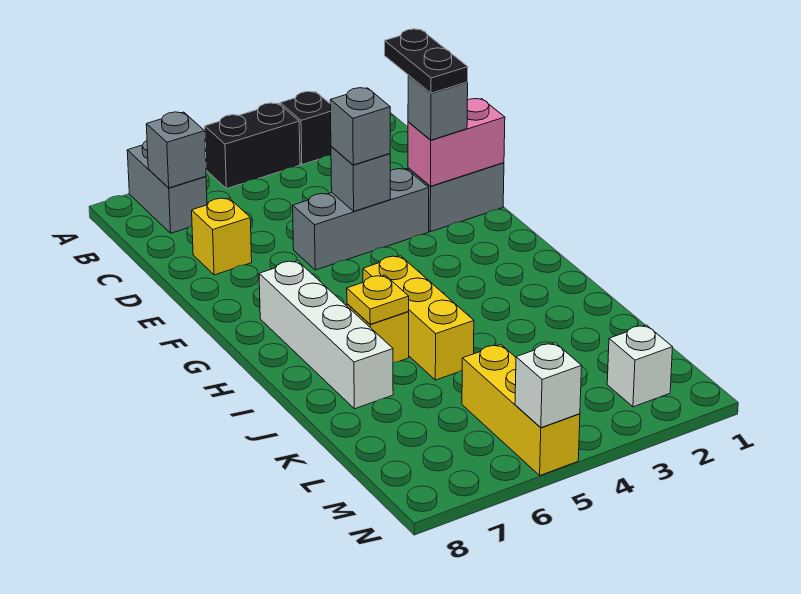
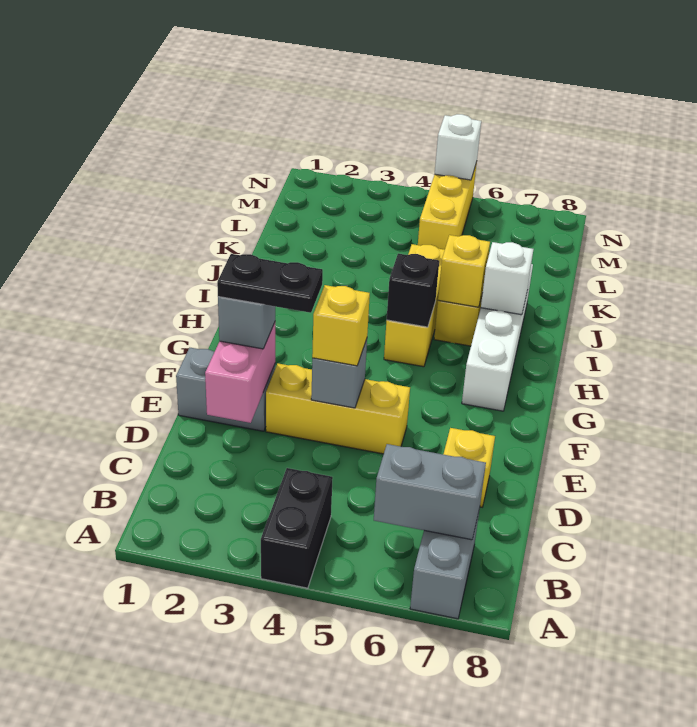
black brick A3 level 1 -> black brick H5 level 2
black brick A4:A5 level 1 -> black brick A4:B4 level 1
grey brick B7 level 2 -> grey brick B6:B7 level 2
black plate D2:E2 level 4 -> black plate E2:E3 level 4
pink brick E1:E2 level 2 -> pink brick D2:E2 level 2
grey brick E3:E5 level 1 -> yellow brick E3:E5 level 1
grey brick E4 level 3 -> yellow brick E4 level 3
yellow plate I6 level 2 -> yellow brick I6 level 2
white brick M2 level 1 -> white brick I7 level 2

